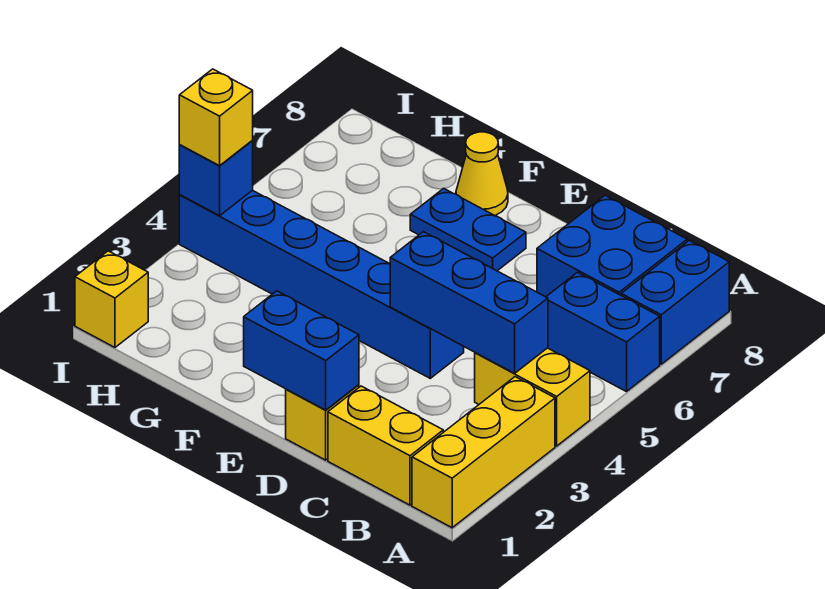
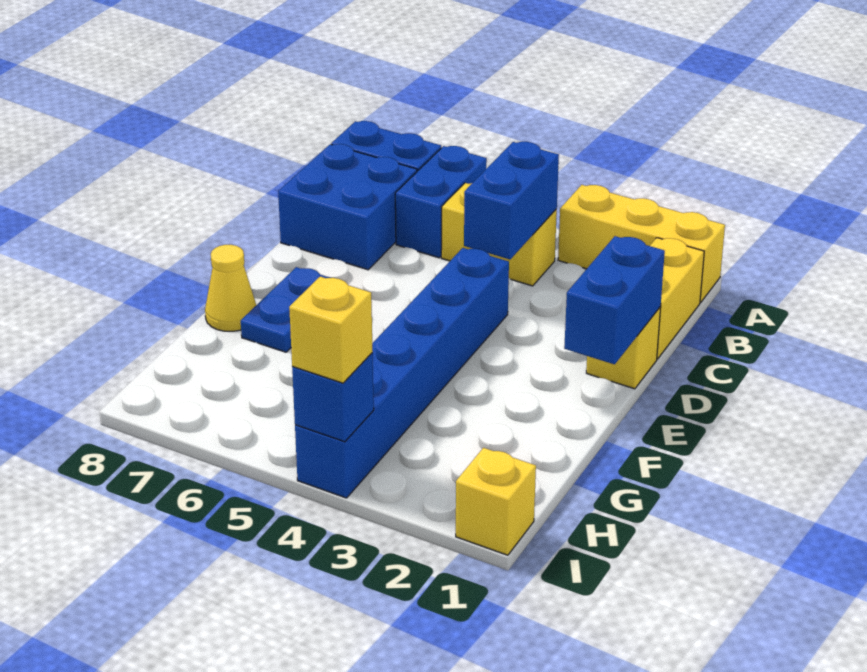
yellow brick A4:B4 level 1 -> yellow brick B4:B5 level 1
blue brick B4:D4 level 2 -> blue brick B4:C4 level 2

